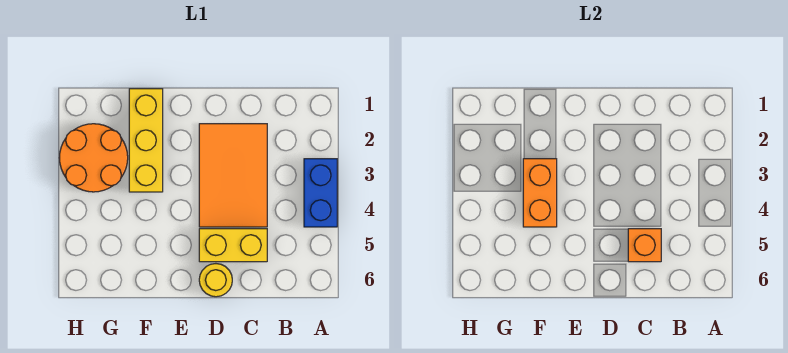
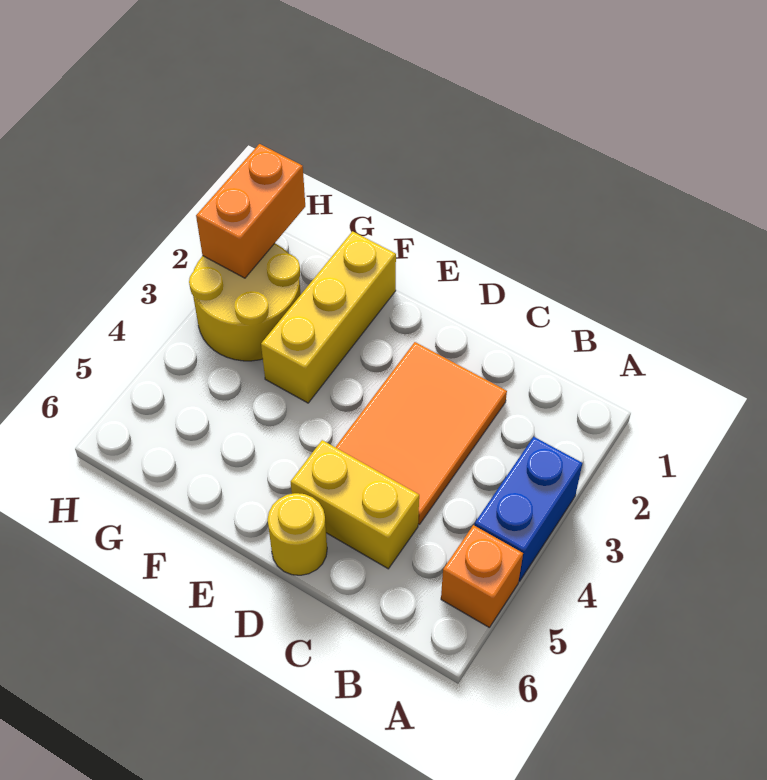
orange brick C5 level 2 -> orange brick A5 level 1
orange brick F3:F4 level 2 -> orange brick H1:H2 level 2
orange round brick G2:H3 level 1 -> yellow round brick G2:H3 level 1

